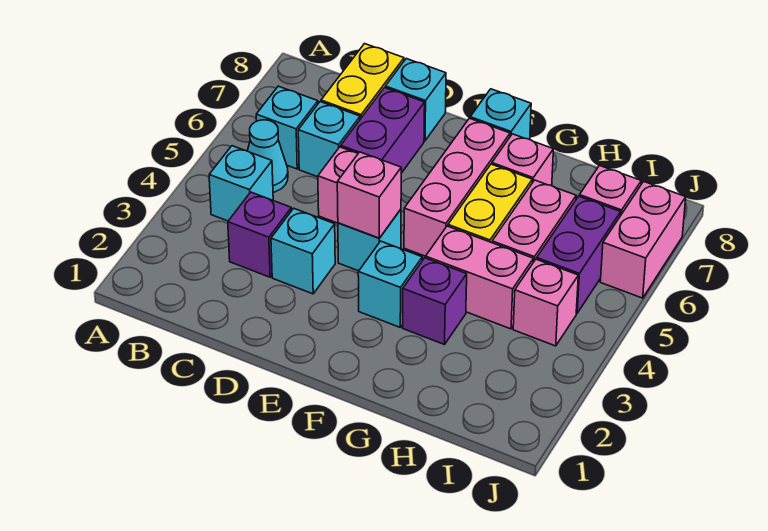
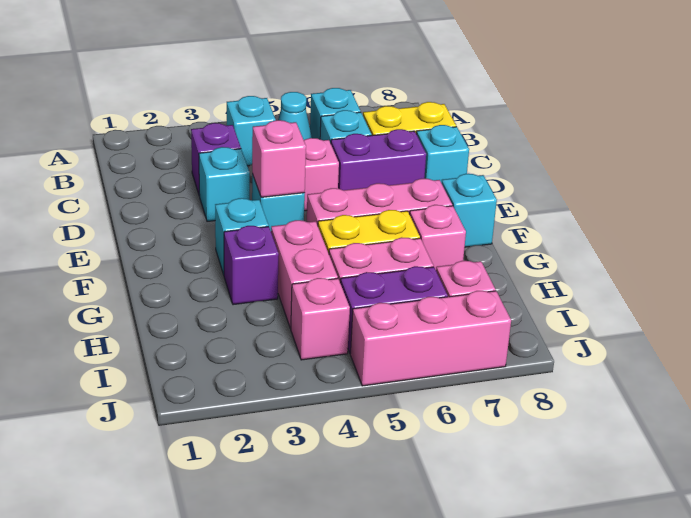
pink brick J6:J7 level 1 -> pink brick J5:J7 level 1

